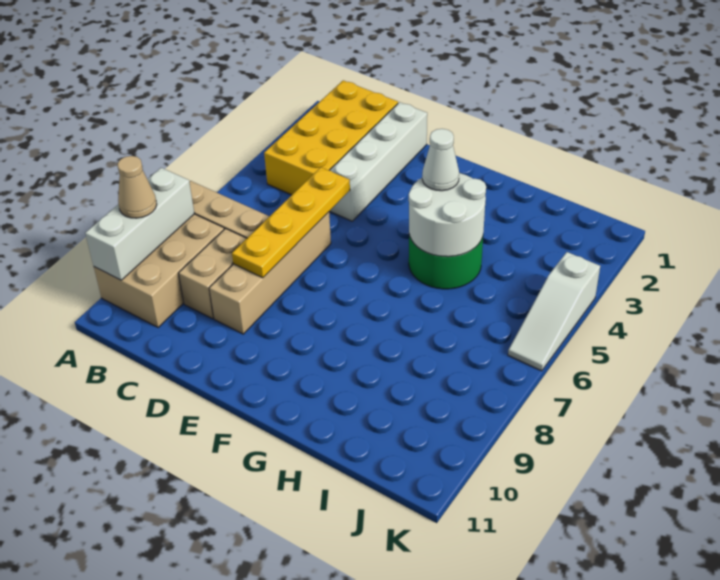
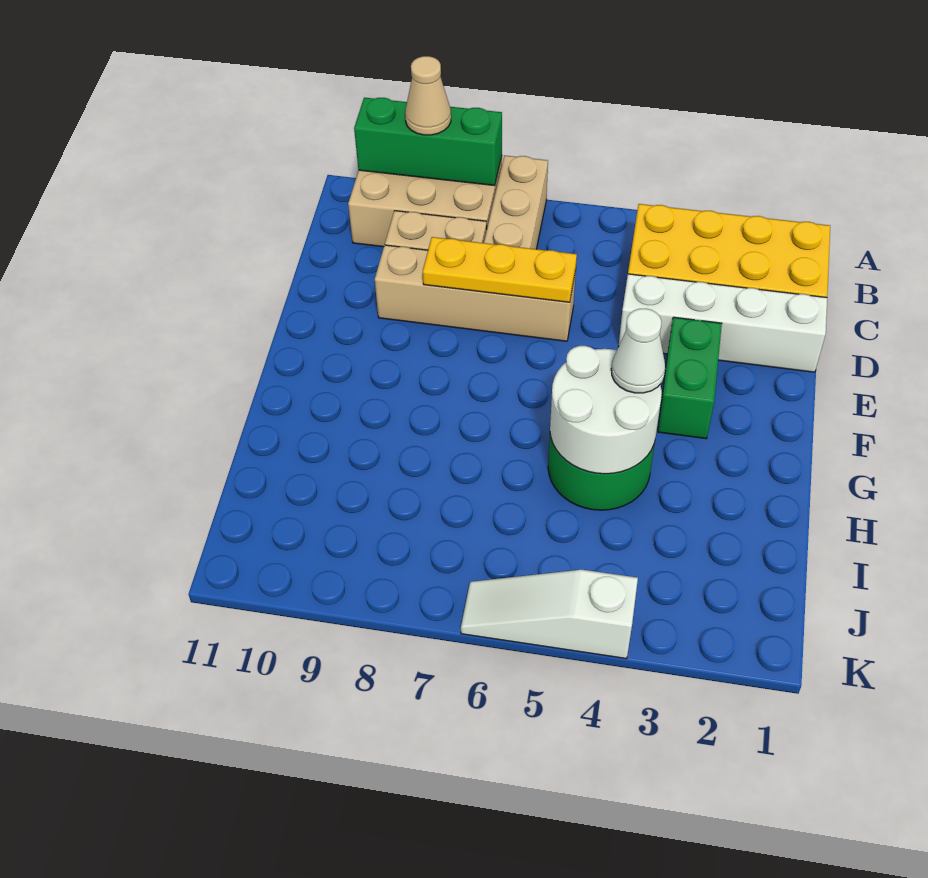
white brick A8:A10 level 2 -> green brick A8:A10 level 2
yellow plate D5:D8 level 2 -> yellow plate D6:D8 level 2
none -> green brick E3:F3 level 1

